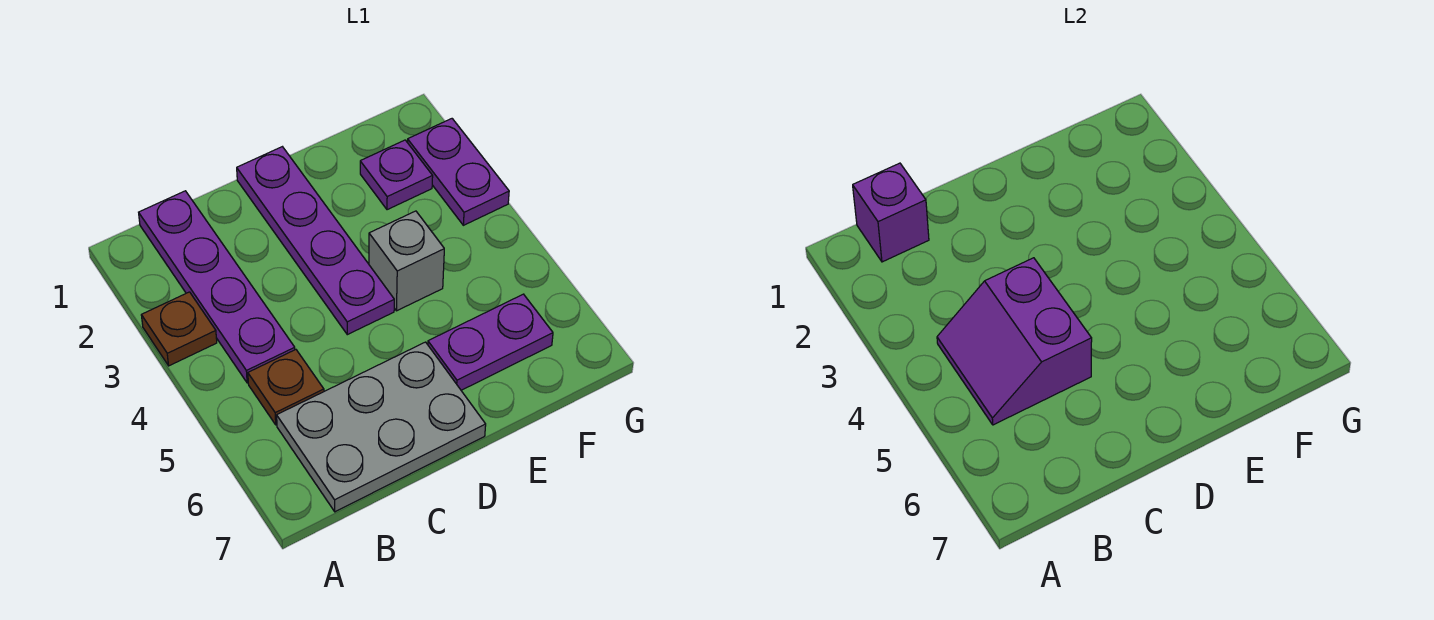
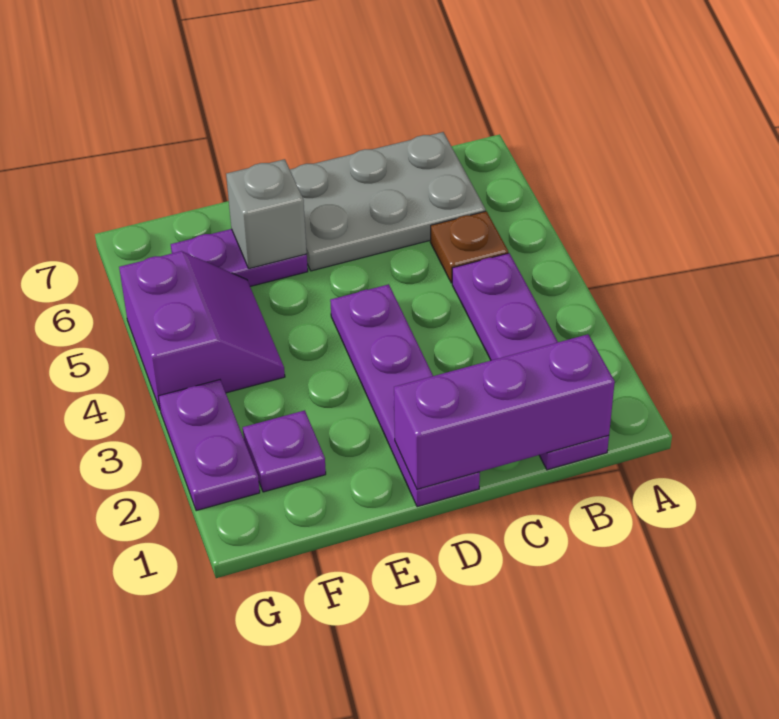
brown plate A3 level 1 -> none
purple brick B1 level 2 -> purple brick B1:D1 level 2
purple slope B4:C5 level 2 top C -> purple slope F4:G5 level 1 top G
grey brick E4 level 1 -> grey brick E6 level 2

